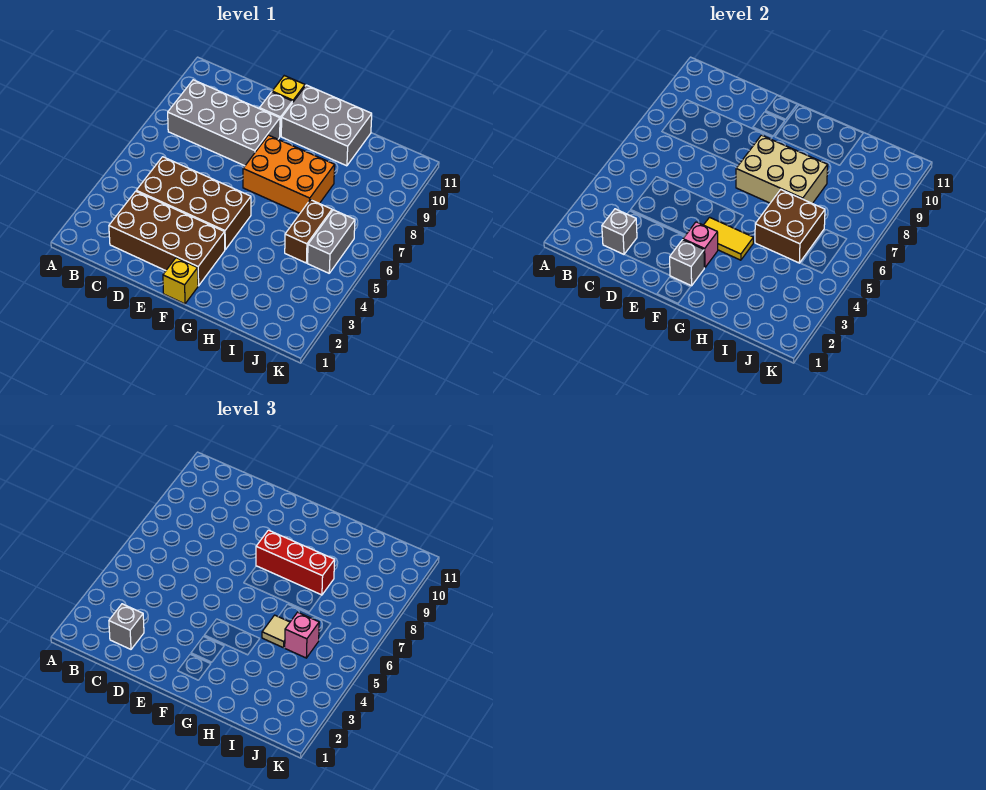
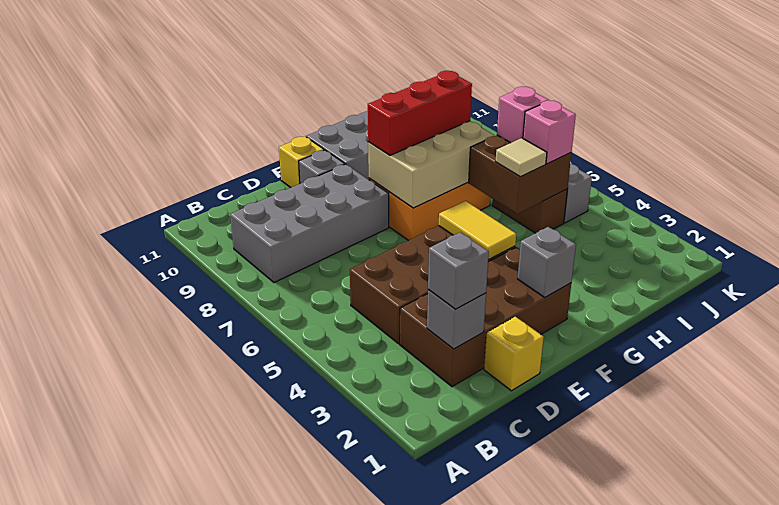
yellow brick F1 level 1 -> yellow brick D1 level 1
pink brick F3 level 2 -> pink brick I6 level 3
yellow tile F4:G4 level 2 -> yellow tile F4:F5 level 2

